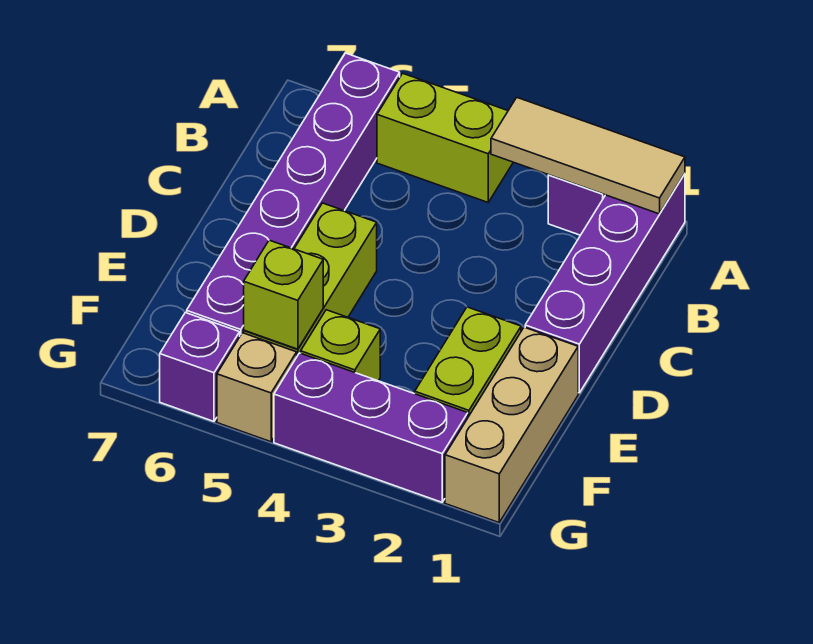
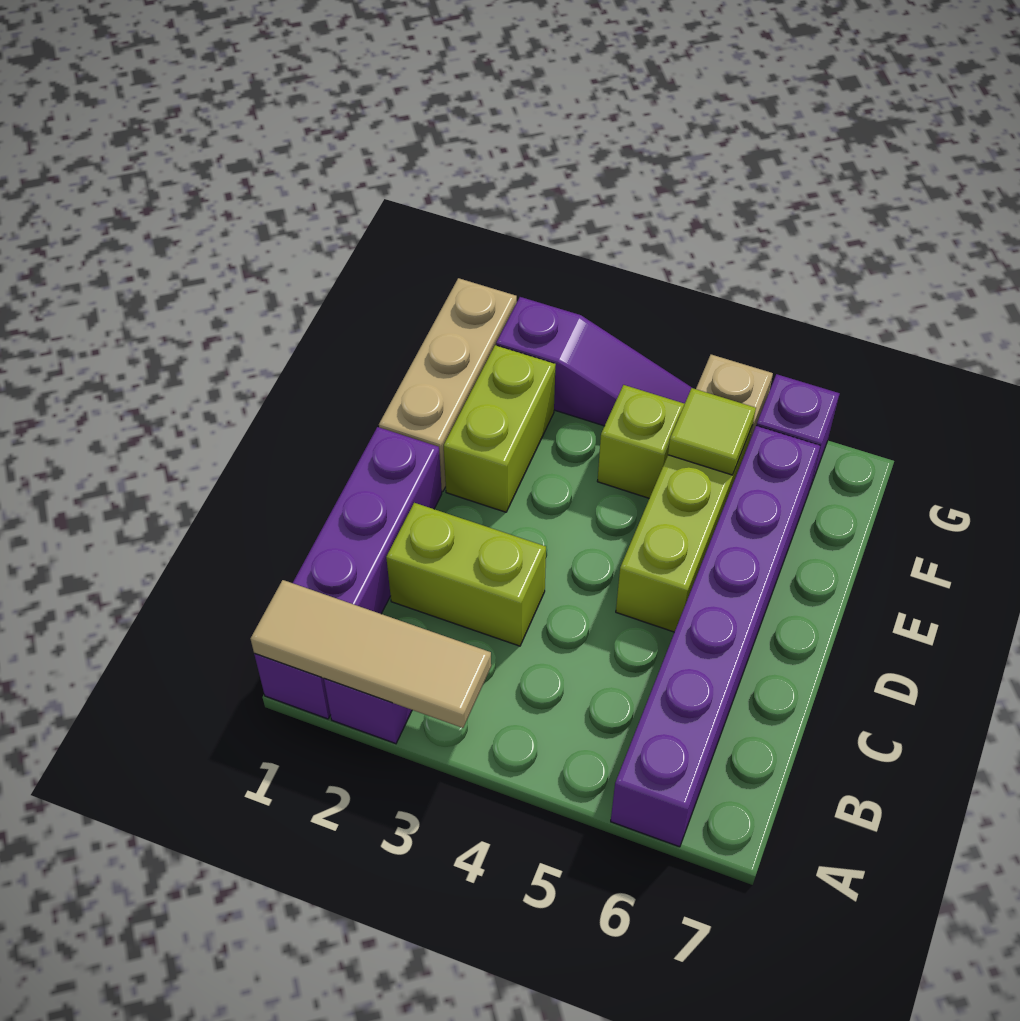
lime brick A4:A5 level 1 -> lime brick C2:C3 level 1
lime brick F5 level 2 -> lime tile F5 level 2
purple brick G2:G4 level 1 -> purple slope G2:G4 level 1 top 2

